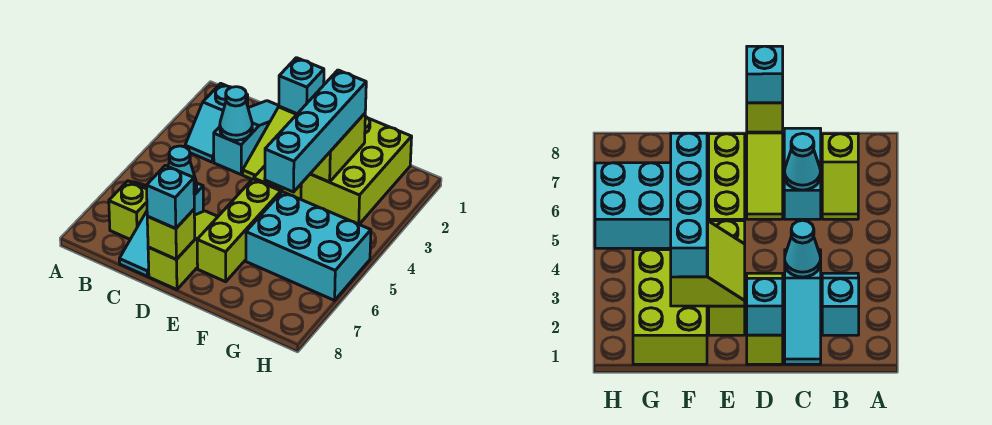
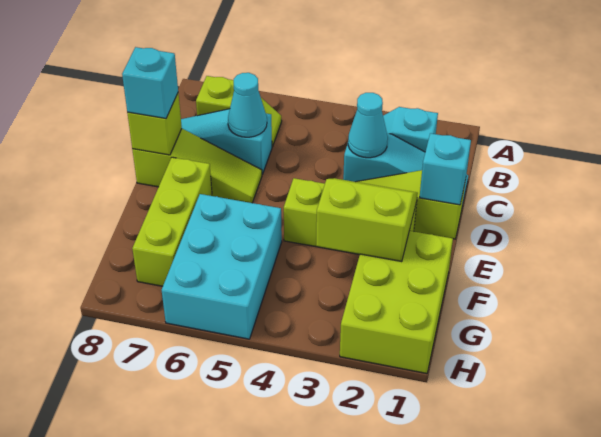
lime brick E5:E7 level 1 -> lime brick E7:G7 level 1
lime brick F1:G3 level 1 -> lime brick F1:H2 level 1
cyan brick F2:F5 level 3 -> none

